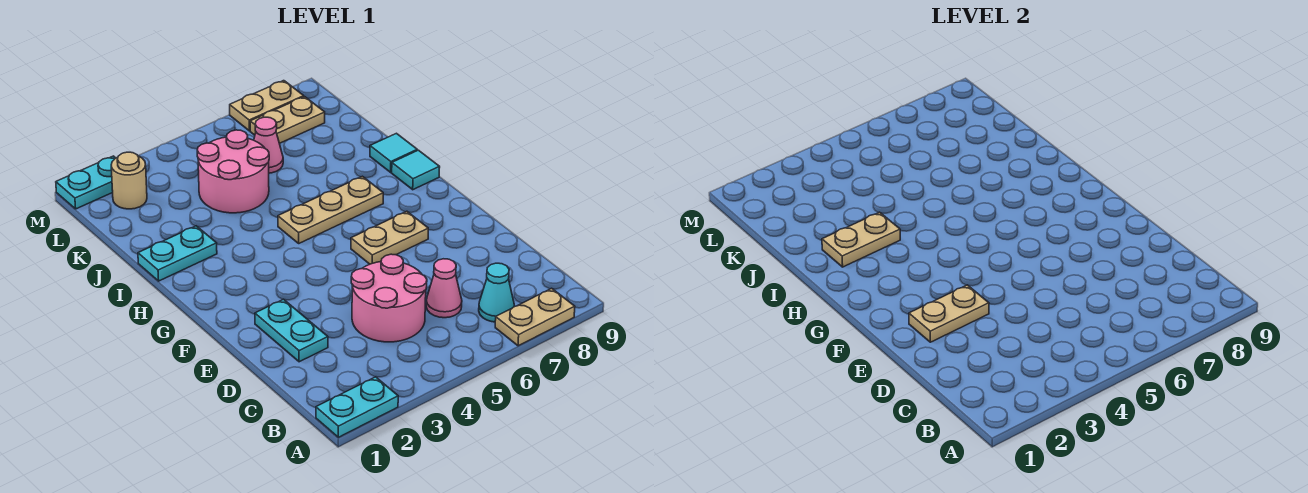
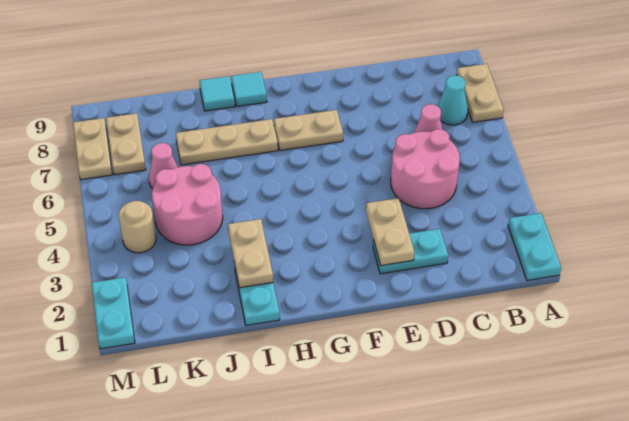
tan plate F6:F7 level 1 -> tan plate F7:G7 level 1
tan plate H5:H7 level 1 -> tan plate H7:J7 level 1
tan round brick L2 level 1 -> tan round brick L4 level 1

